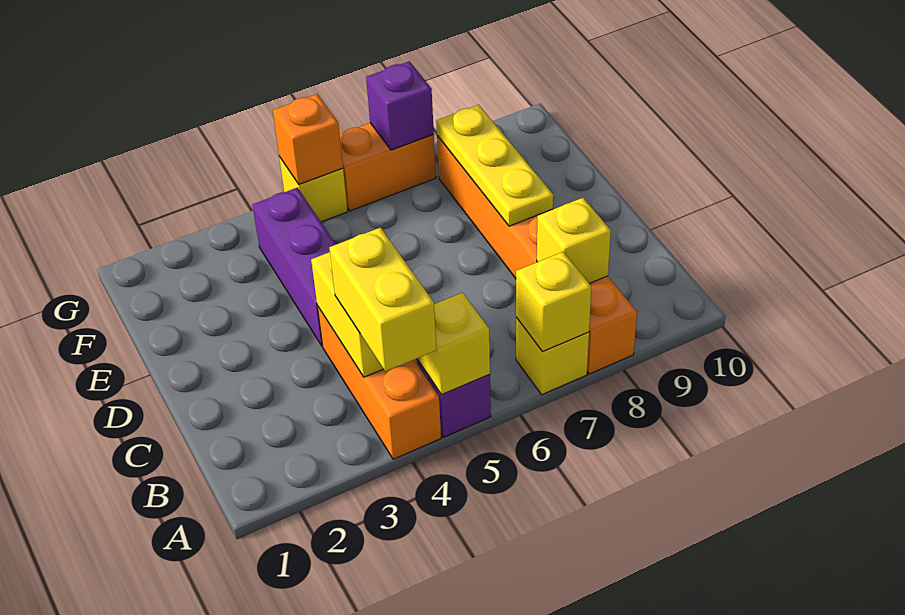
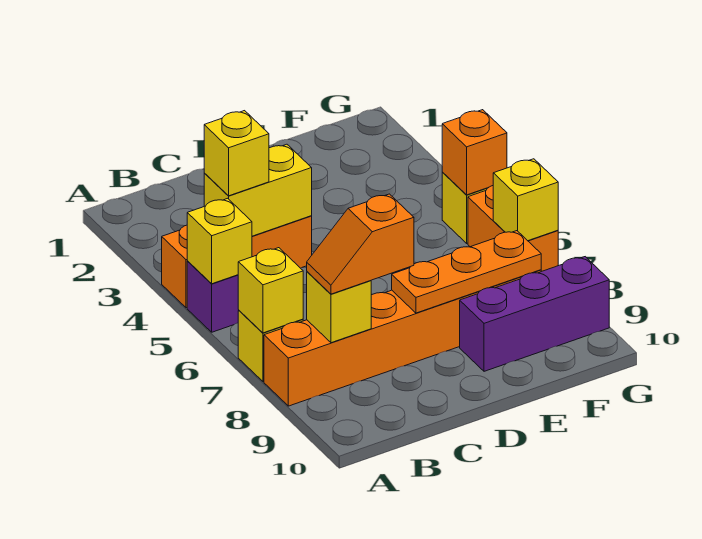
yellow brick A4:B4 level 3 -> yellow brick B4 level 3
none -> orange slope B8:C8 level 3 top C
purple brick D4:F4 level 1 -> purple brick E9:G9 level 1
yellow plate D8:F8 level 2 -> orange plate D8:F8 level 2
purple brick G7 level 2 -> yellow brick G7 level 2

